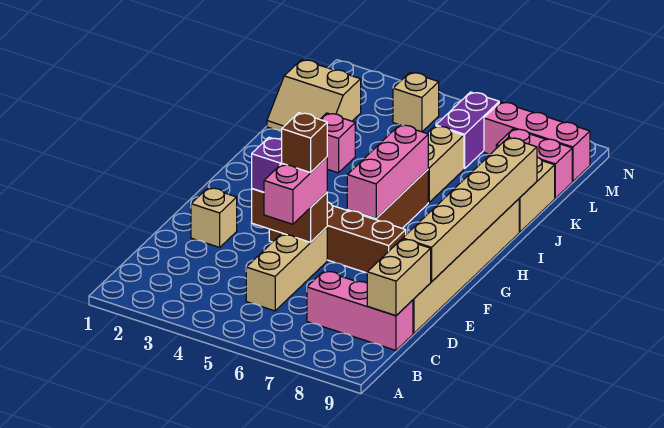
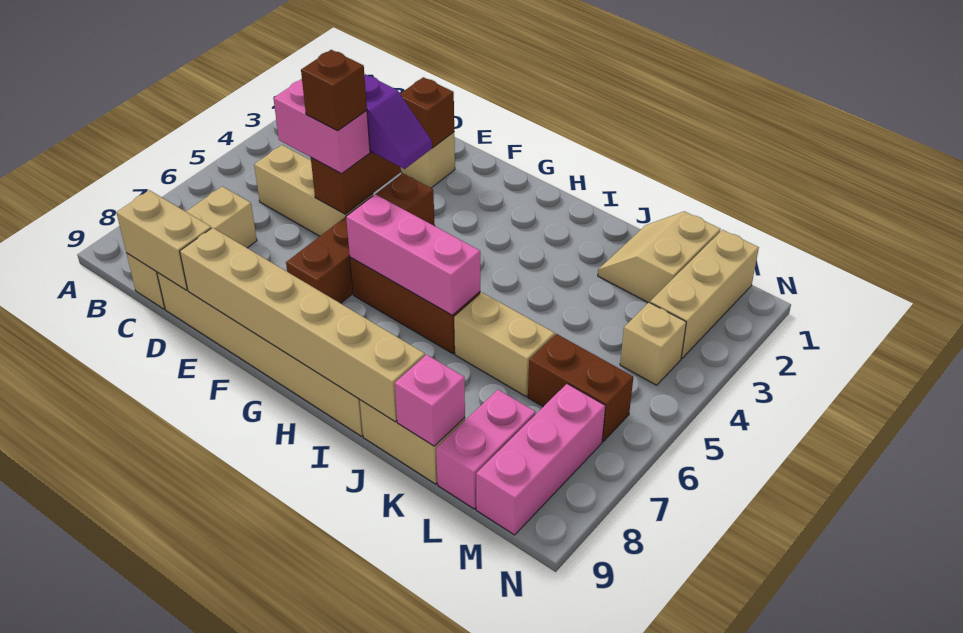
pink brick C7:C9 level 1 -> tan brick C7:C9 level 1
none -> brown brick E2 level 2
pink brick J3 level 1 -> pink brick K9 level 2
purple brick L6:M6 level 1 -> brown brick L6:M6 level 1
none -> tan brick M1:M3 level 1

